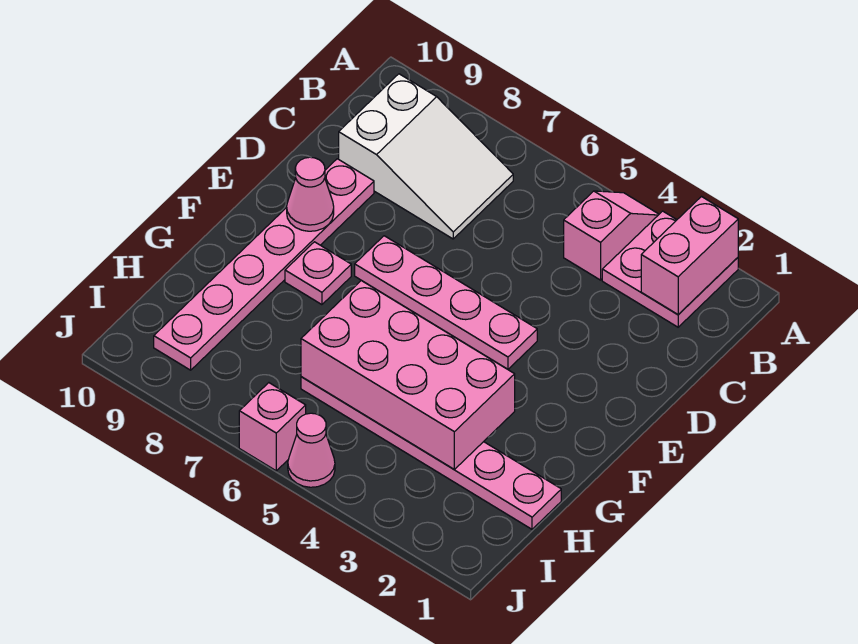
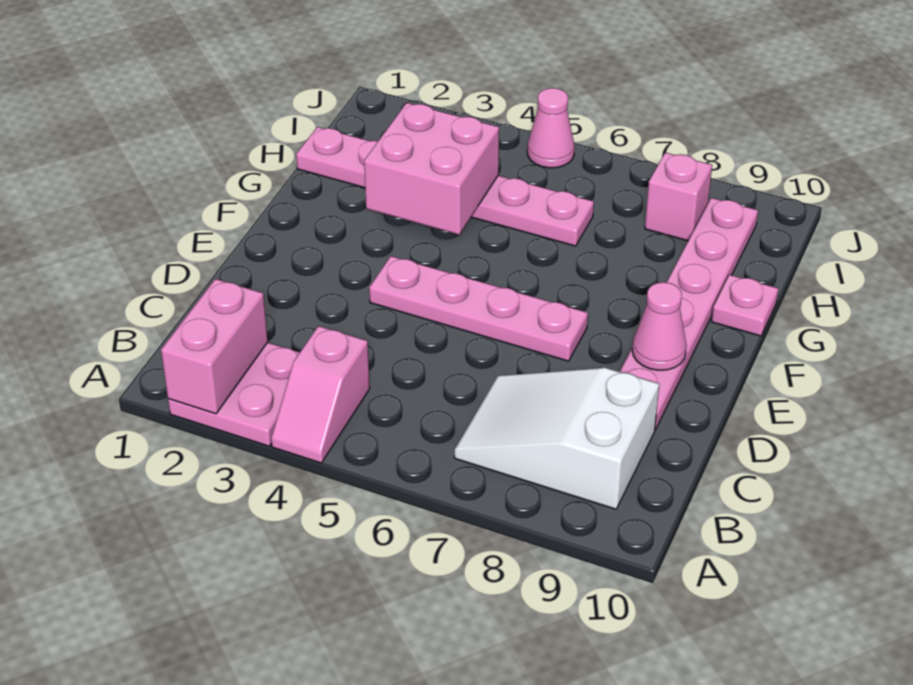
pink plate F8 level 1 -> pink plate G10 level 1
pink brick G3:H6 level 2 -> pink brick G3:H4 level 2
pink brick J6 level 1 -> pink brick I8 level 1

